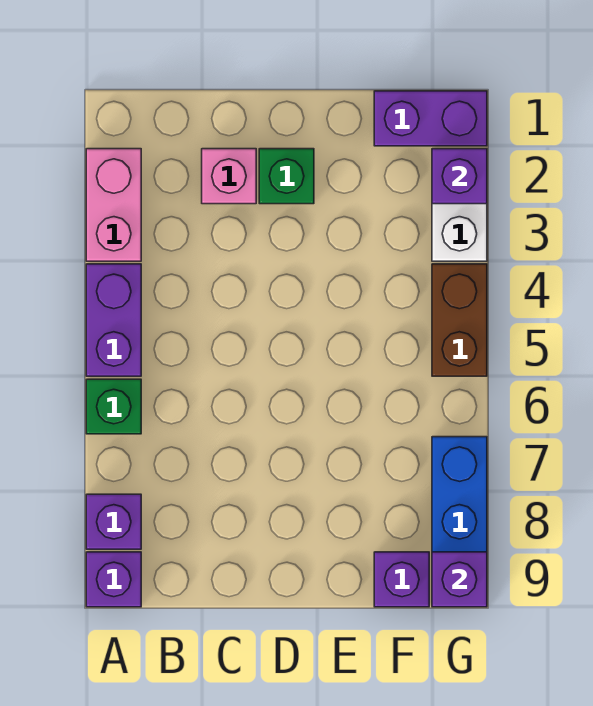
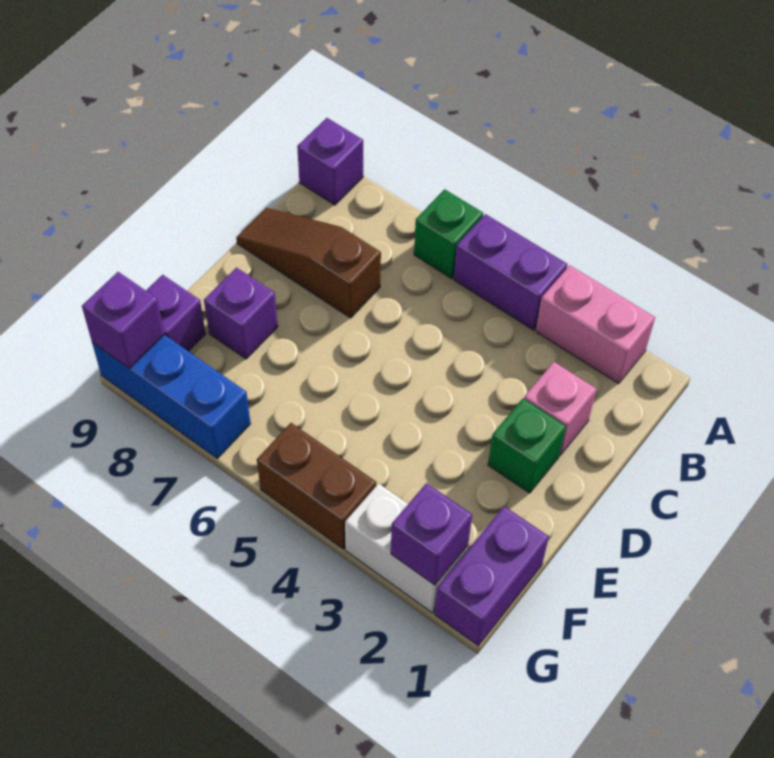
purple brick A8 level 1 -> purple brick E8 level 1
none -> brown slope C7:C9 level 1 top 7

